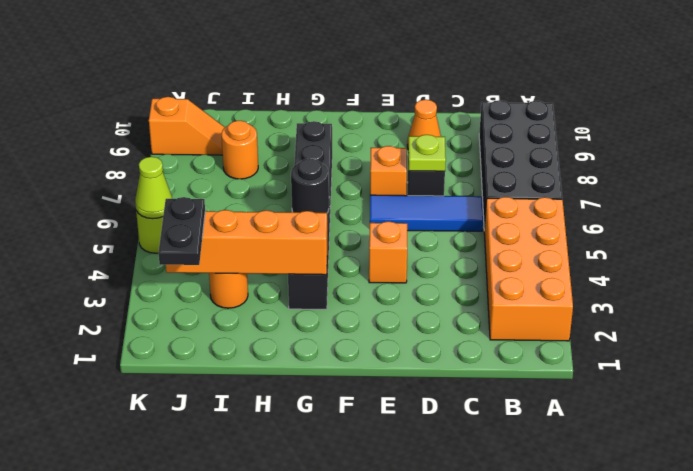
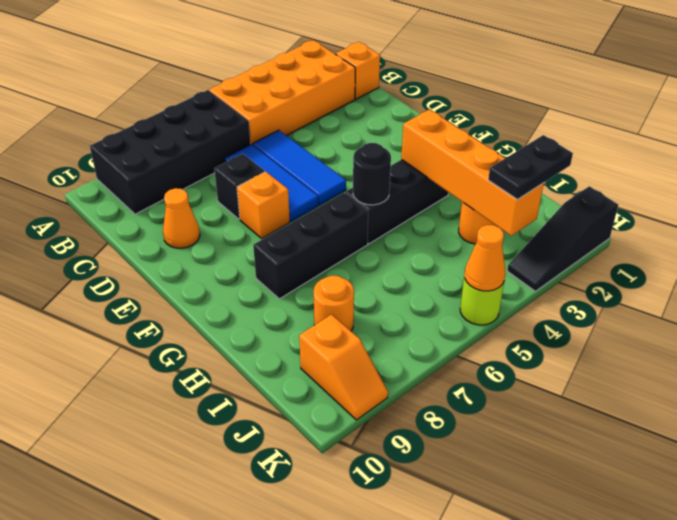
none -> blue tile C5:E5 level 1
lime plate D7 level 2 -> none
orange brick E4 level 1 -> orange brick B1 level 1
orange slope J9:K9 level 1 top K -> orange slope J9:K9 level 1 top J
none -> black slope K1:K3 level 1 top 1
lime cone K5 level 2 -> orange cone K5 level 2

